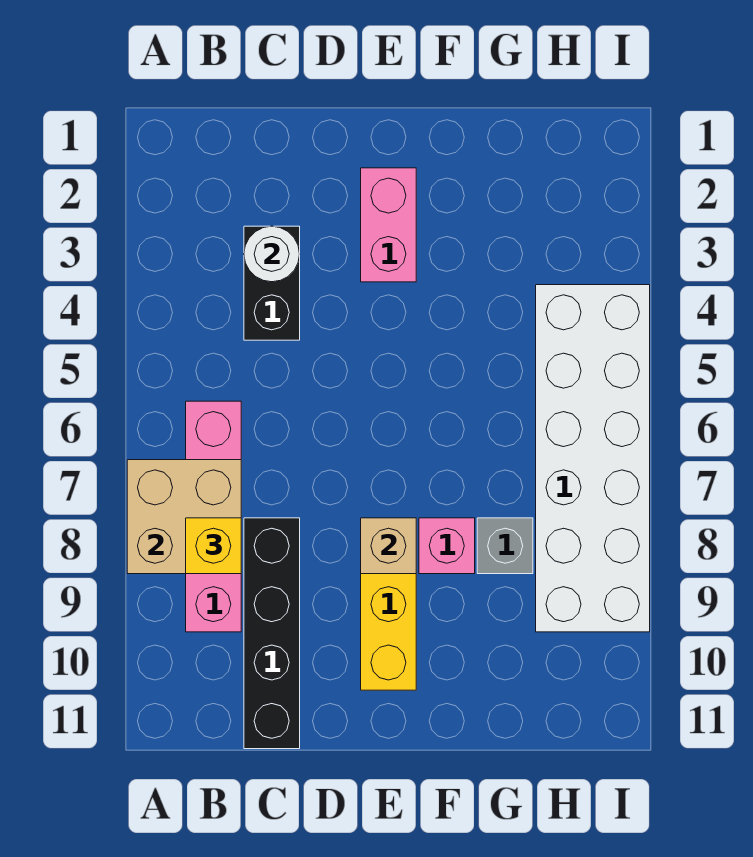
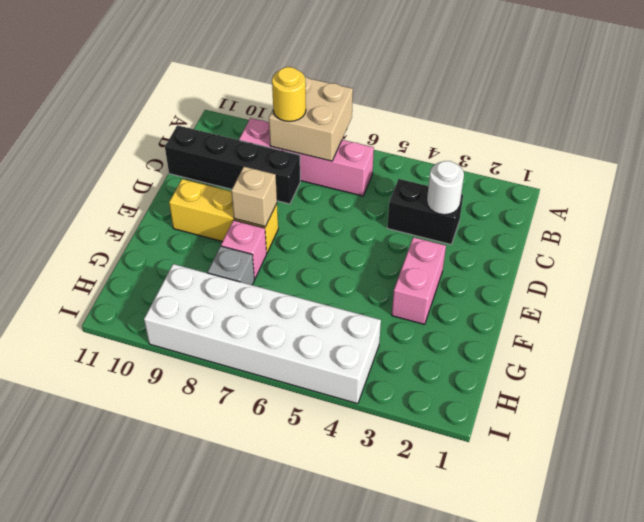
yellow brick B8 level 3 -> yellow round brick B8 level 3
pink brick E2:E3 level 1 -> pink brick E3:F3 level 1

